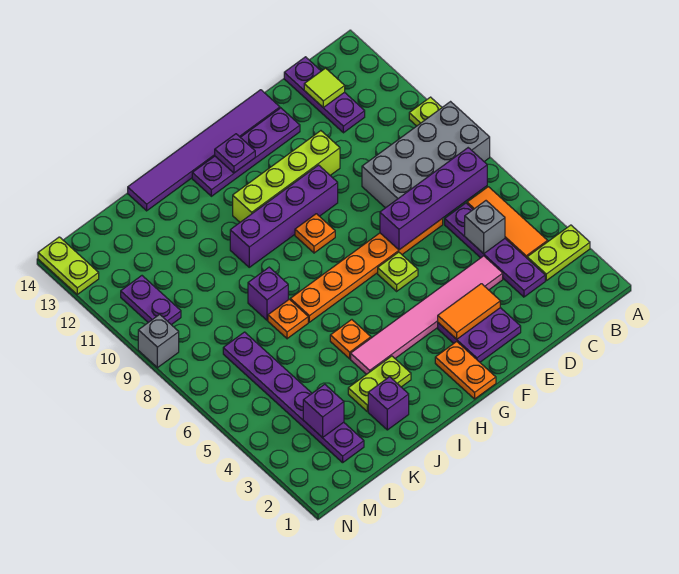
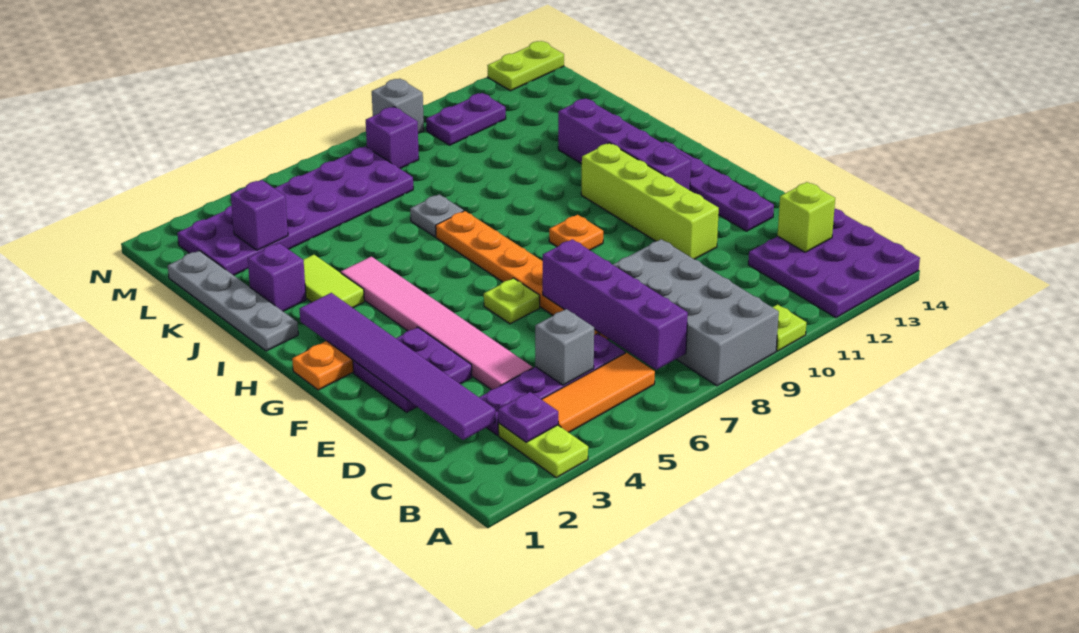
purple plate C12:C14 level 1 -> purple plate A12:C14 level 1
lime tile C13 level 2 -> lime brick C13 level 2
orange tile E3:F3 level 2 -> none
purple tile E14:J14 level 1 -> purple tile C2:H2 level 2
purple brick F10:I10 level 1 -> purple brick G12:J12 level 1
purple plate G13 level 2 -> purple plate B3 level 2
none -> grey plate I1:L1 level 1
lime plate I3:J3 level 1 -> lime tile I3:J3 level 1
orange plate I5 level 1 -> none
orange plate J7 level 1 -> grey plate J7 level 1
purple brick J8 level 1 -> purple brick M8 level 1
purple plate L2:L7 level 1 -> purple plate L2:M7 level 1

